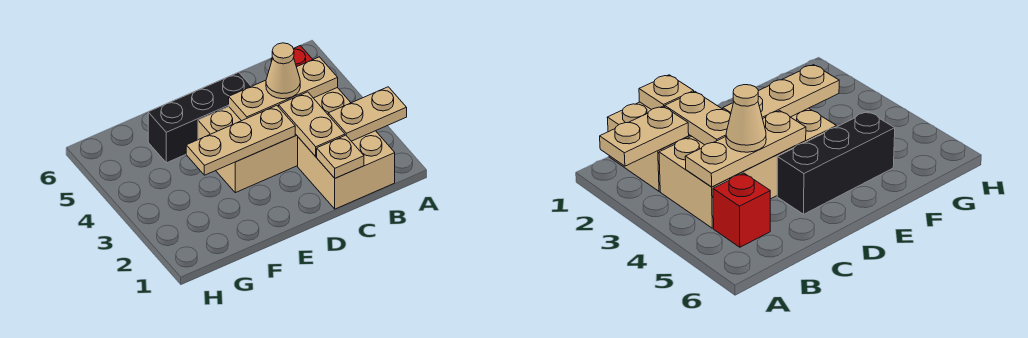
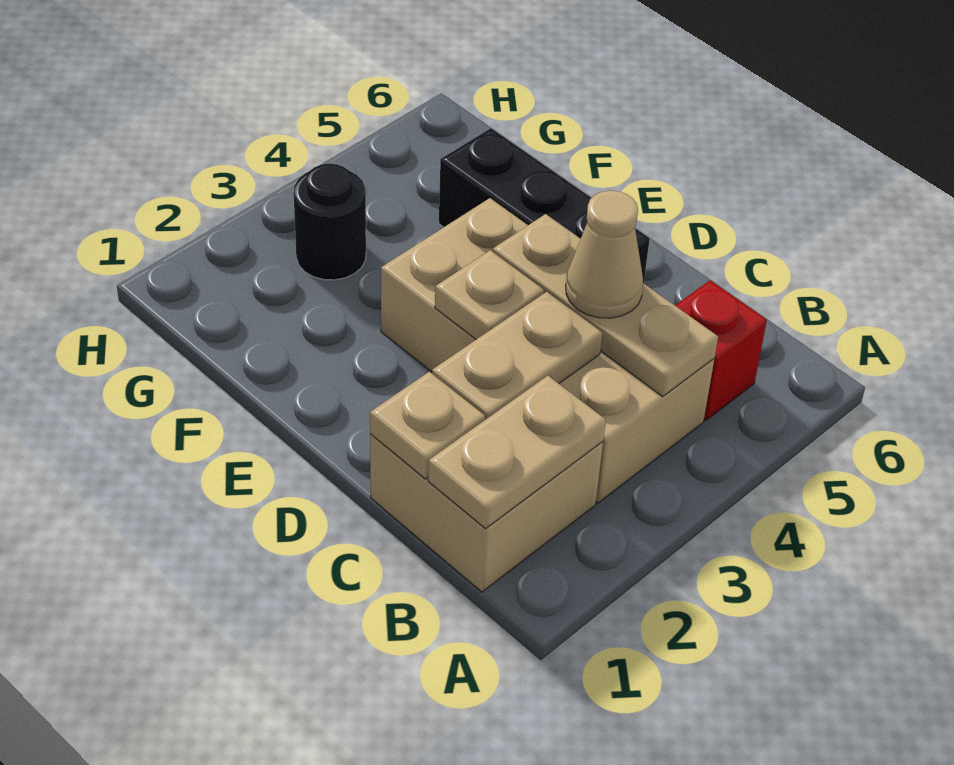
tan plate A2:B2 level 2 -> tan plate B1:B2 level 2
tan plate D3:F3 level 2 -> tan plate D3 level 2
none -> black round brick G3 level 1

